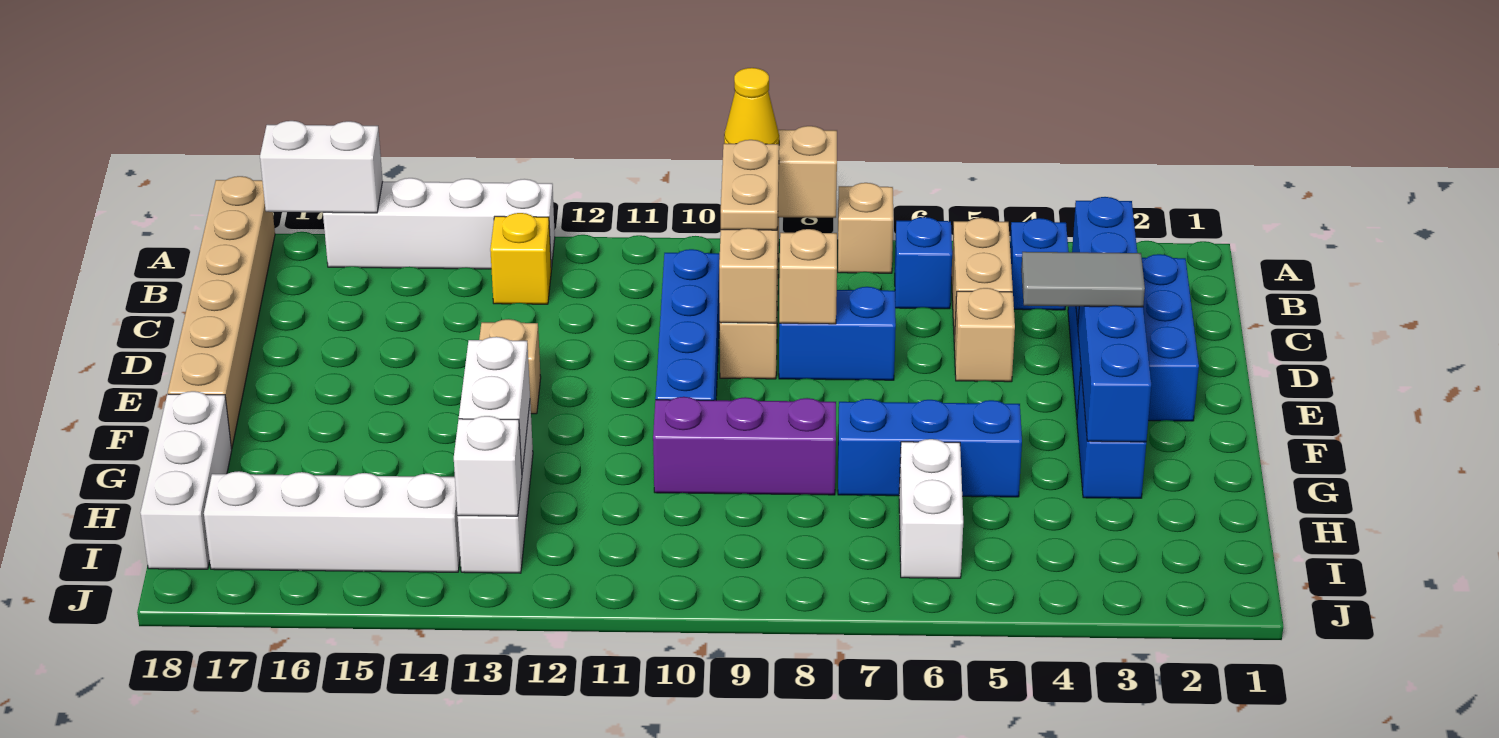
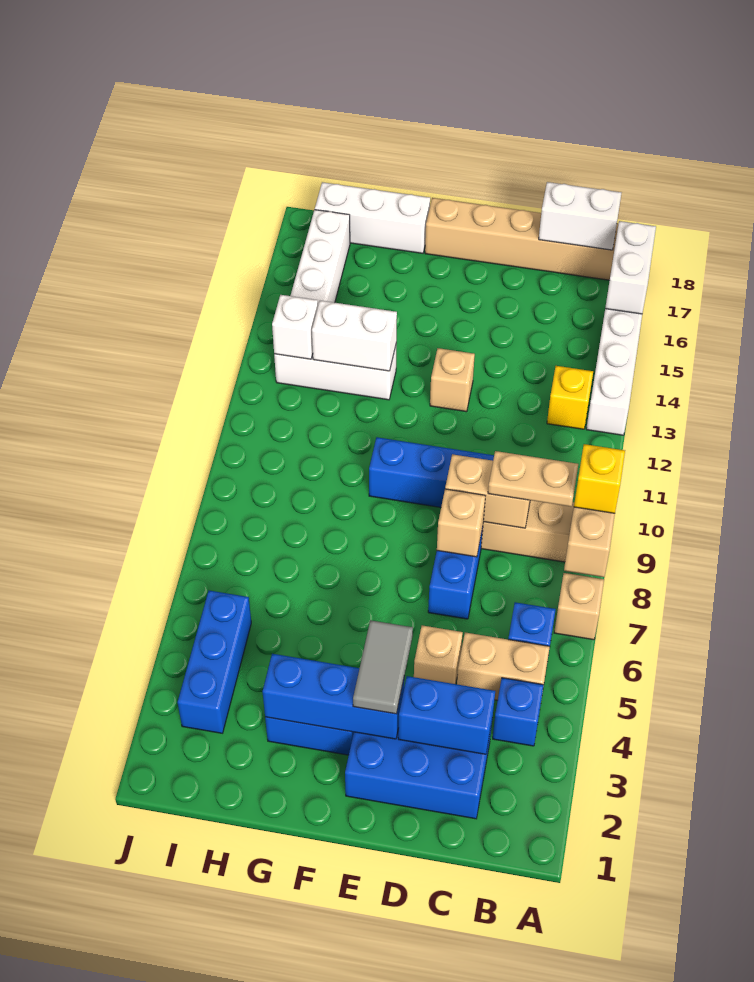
yellow cone A9 level 3 -> yellow brick A9 level 3
blue brick G5:G7 level 1 -> blue brick I3:I5 level 1
purple brick G8:G10 level 1 -> none
white brick H6:I6 level 1 -> white brick B18:C18 level 2

